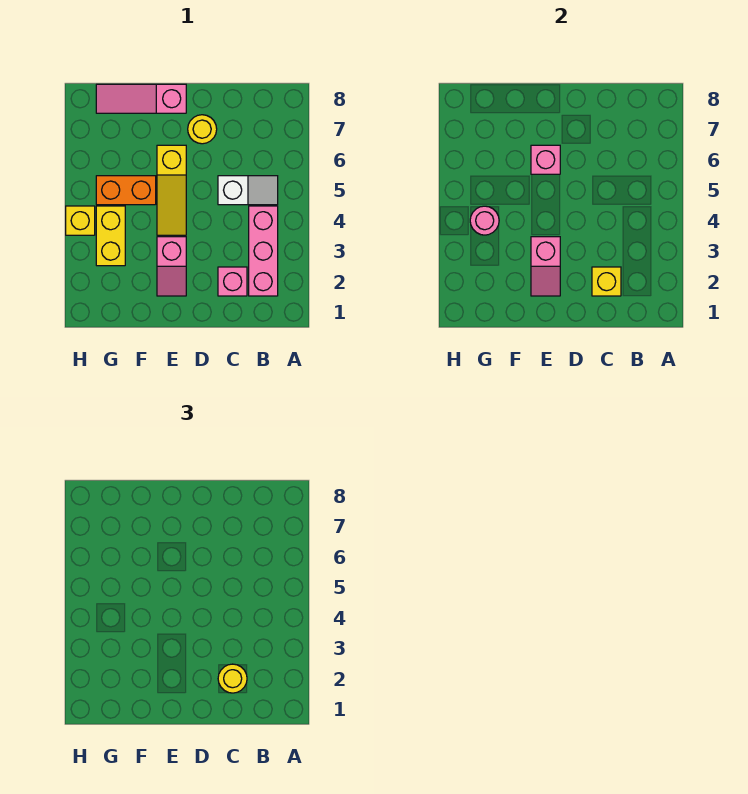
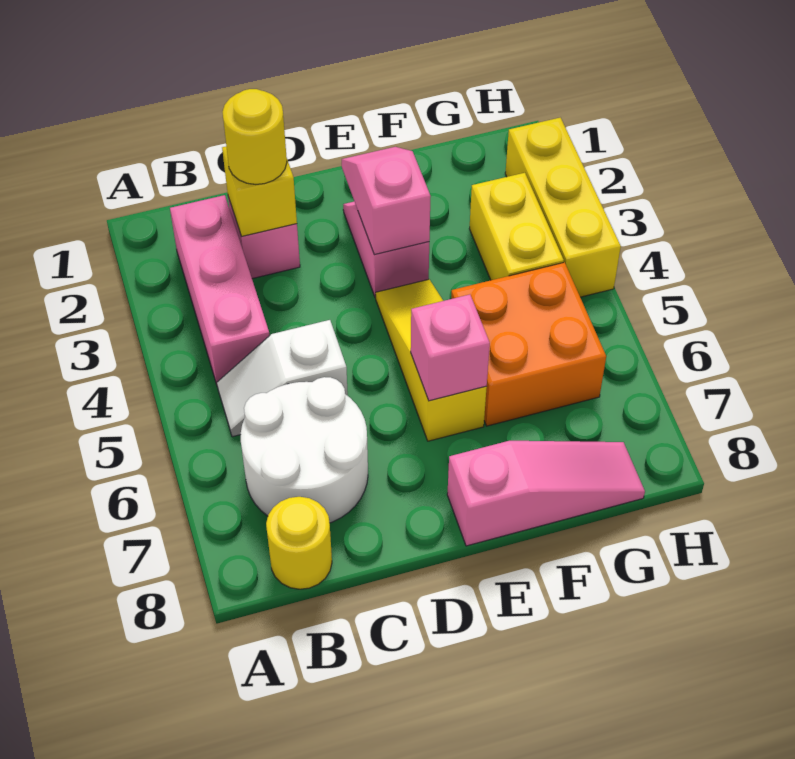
none -> white round brick B6:C7 level 1
yellow round brick D7 level 1 -> yellow round brick B8 level 1
orange brick F5:G5 level 1 -> orange brick F5:G6 level 1
pink round brick G4 level 2 -> none
yellow brick H4 level 1 -> yellow brick H2:H4 level 1

